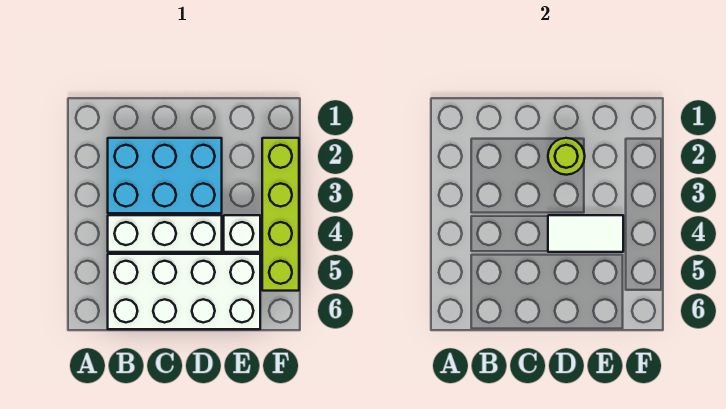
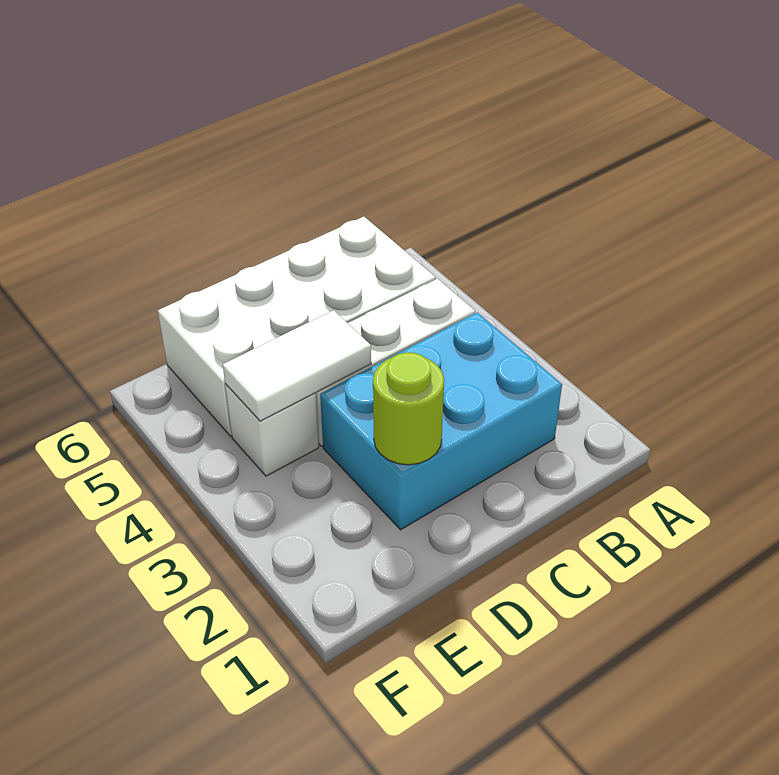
lime brick F2:F5 level 1 -> none

